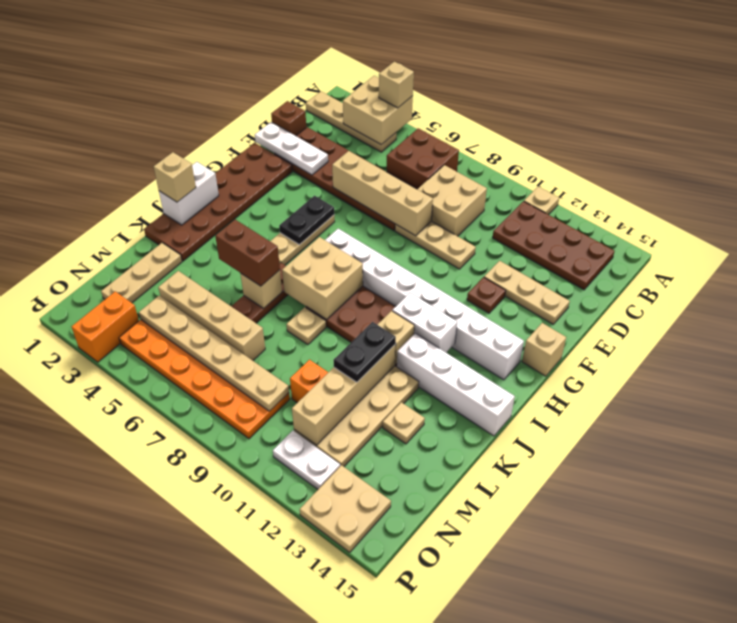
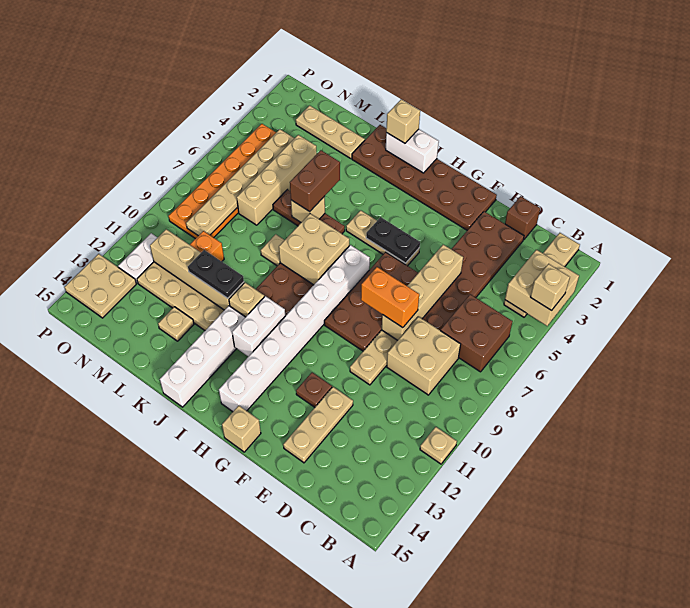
brown plate B11:C14 level 1 -> brown plate F6:G9 level 1
white plate E1:E3 level 2 -> none
orange brick O3:P3 level 1 -> orange brick E8:F8 level 3

